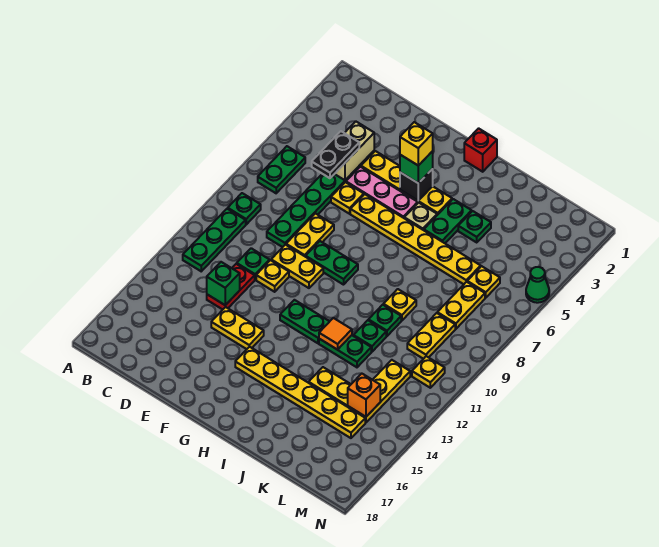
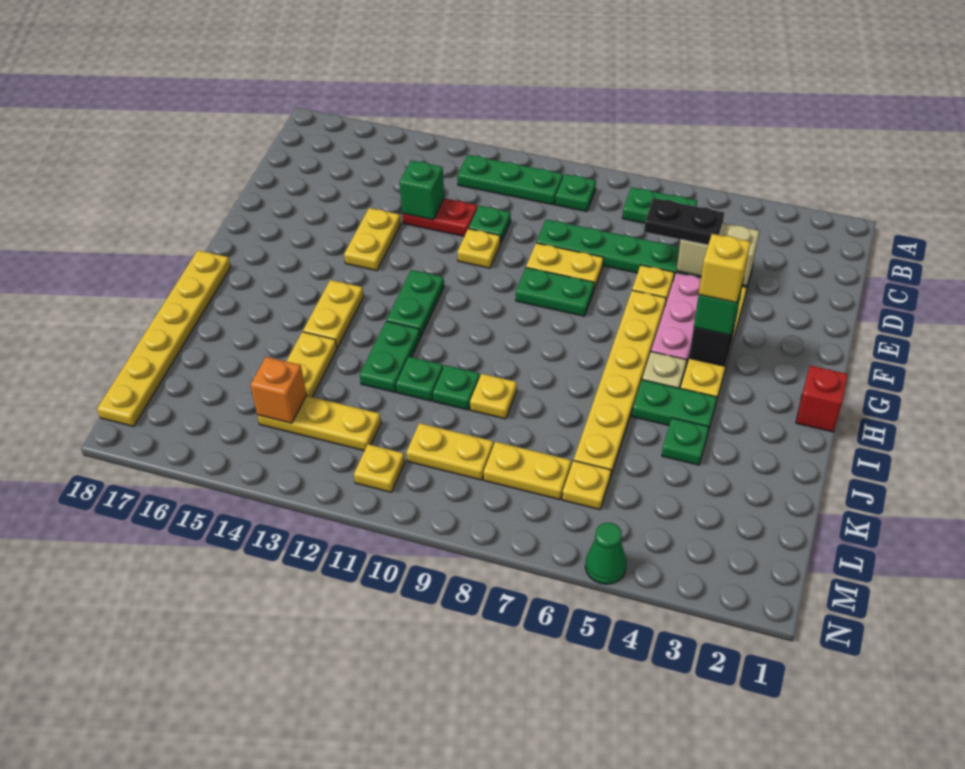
yellow plate E10:F10 level 1 -> yellow plate H14:I14 level 1
green plate F9:G9 level 1 -> green plate F8:F9 level 1
yellow plate G15:L15 level 1 -> yellow plate H18:M18 level 1
orange tile I12 level 2 -> none

